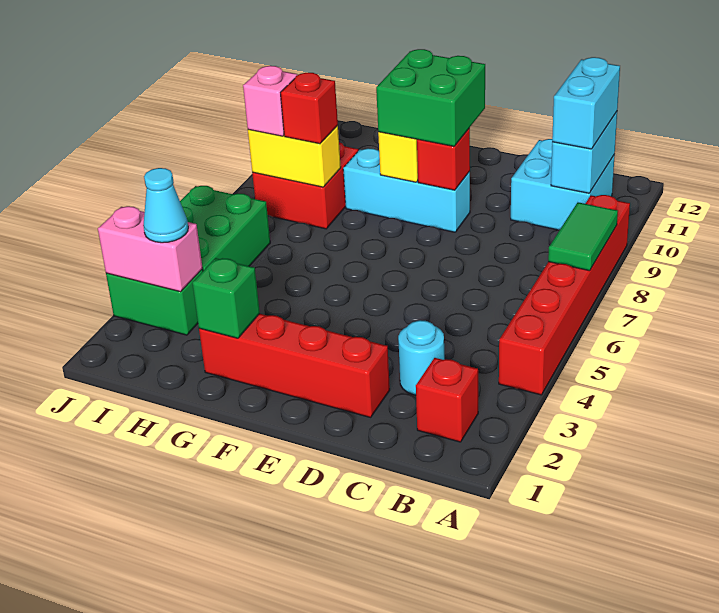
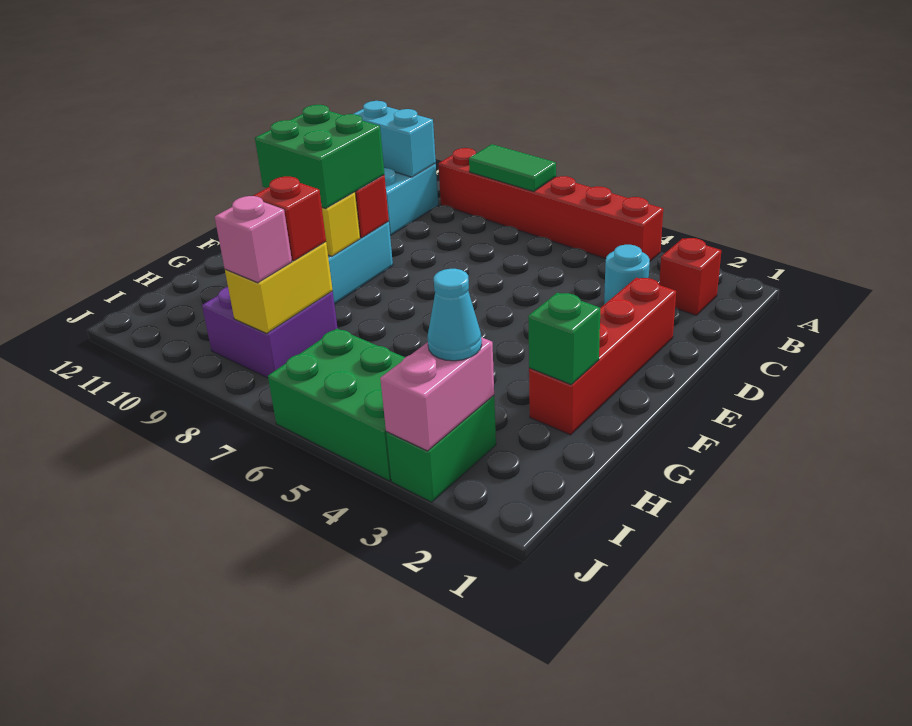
cyan brick B10:B11 level 3 -> none
red brick H8:I9 level 1 -> purple brick H8:I9 level 1

